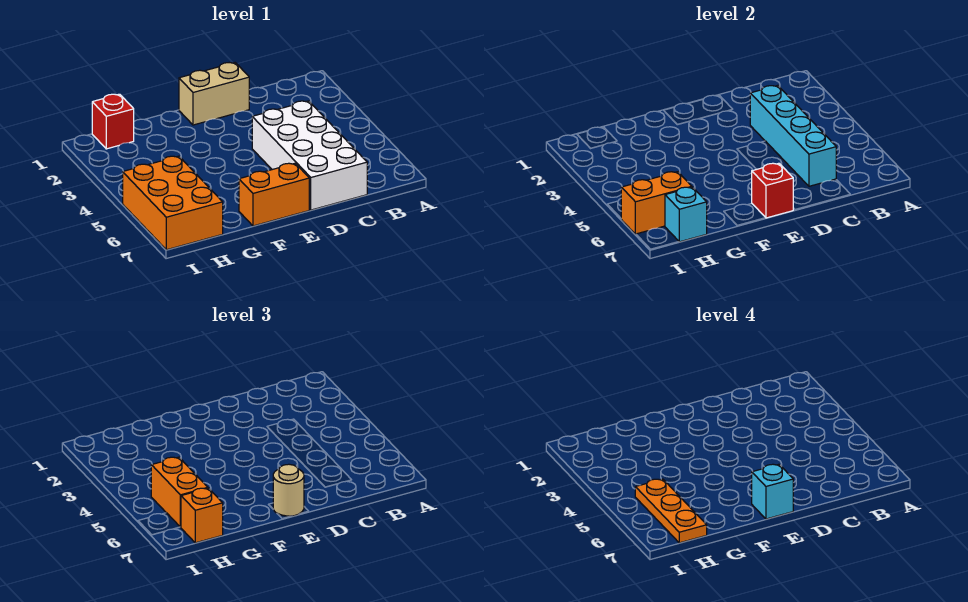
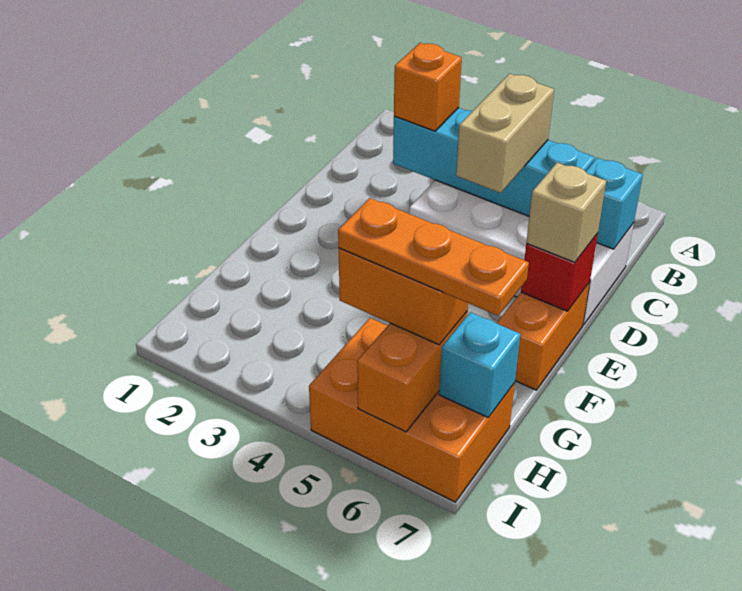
tan brick D1:E1 level 1 -> tan brick C5:D5 level 3
tan round brick E7 level 3 -> tan brick E7 level 3
cyan brick E7 level 4 -> cyan brick C7 level 2
red brick H1 level 1 -> none
orange brick H7 level 3 -> orange brick C3 level 3

